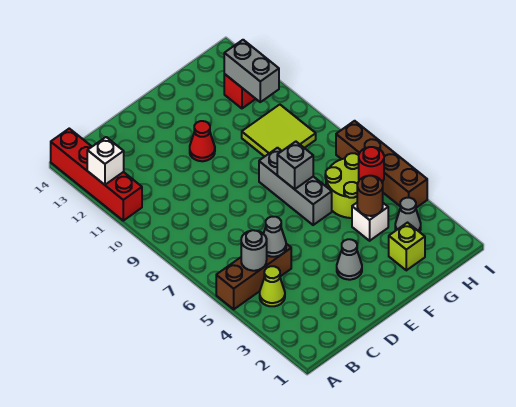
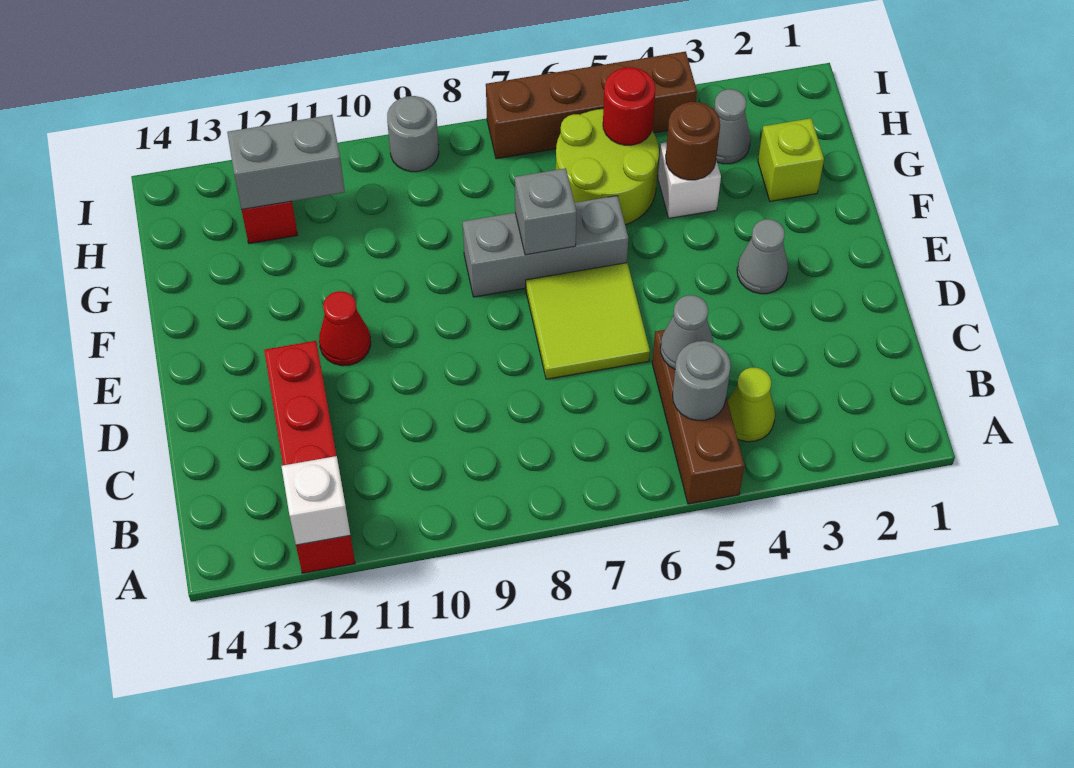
red brick A11:A14 level 1 -> red brick A12:D12 level 1
lime tile G9:H10 level 1 -> lime tile D6:E7 level 1
none -> grey round brick I9 level 1

